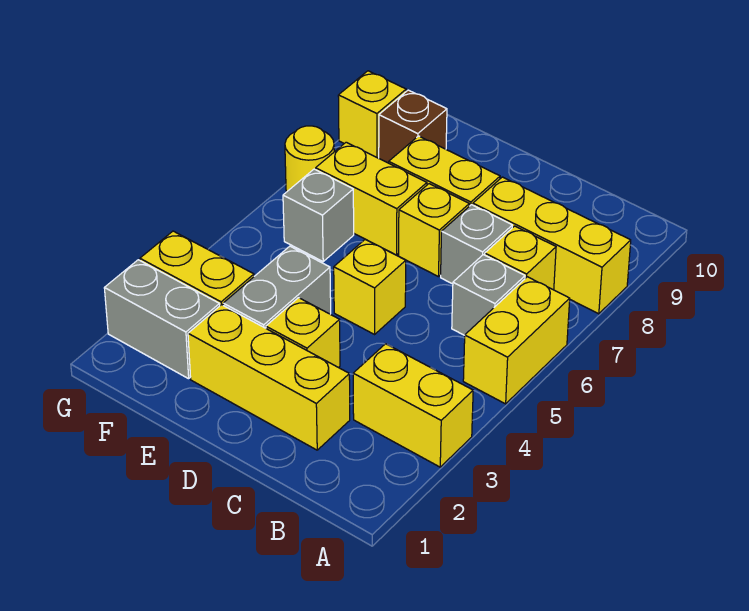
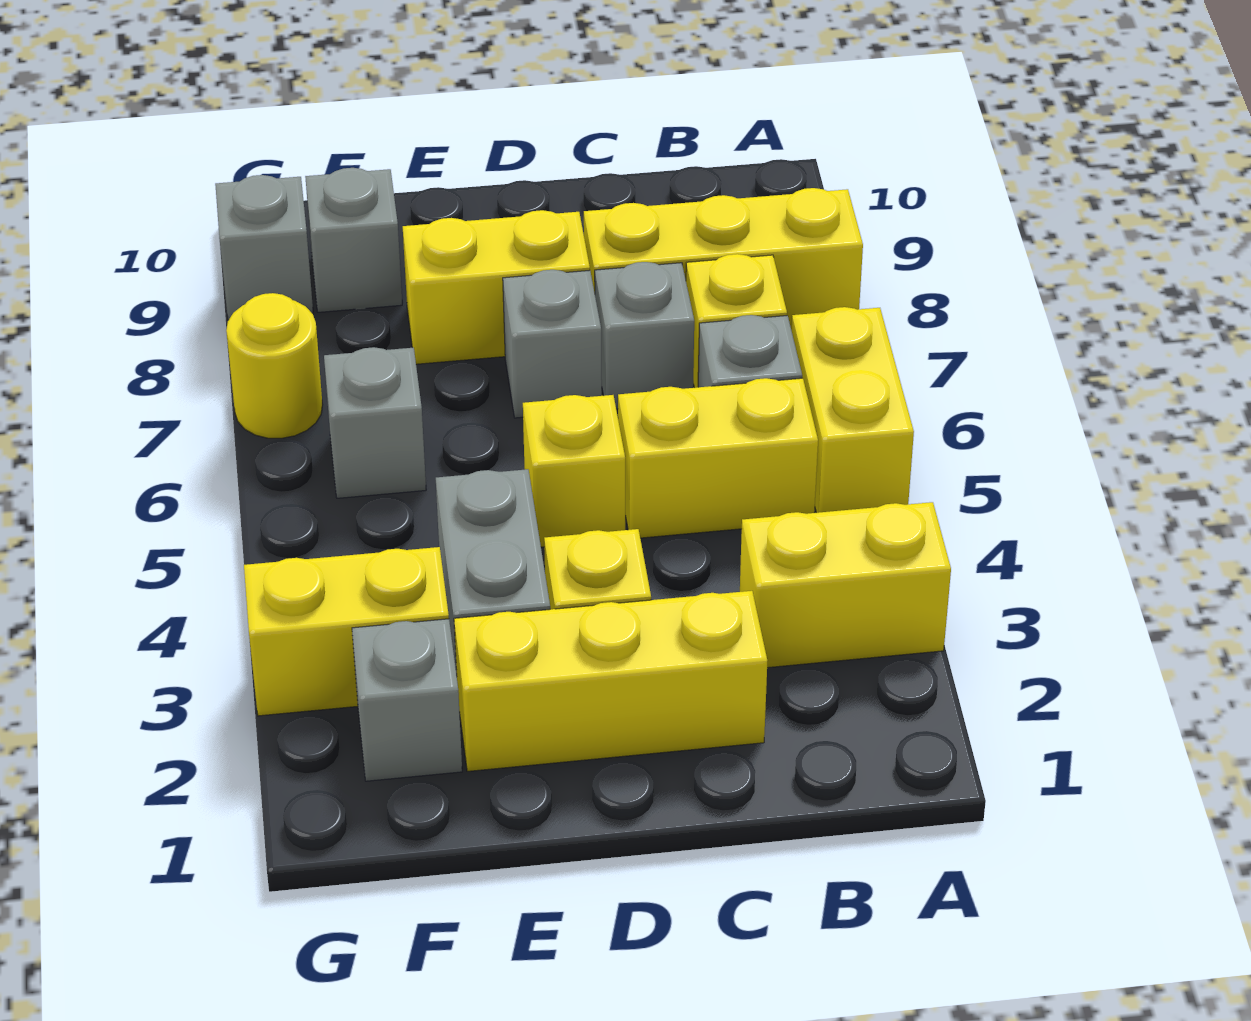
yellow brick D7 level 1 -> grey brick D7 level 1
yellow brick E7:F7 level 1 -> yellow brick B5:C5 level 1
grey brick F2:G2 level 1 -> grey brick F2 level 1
brown brick F9 level 1 -> grey brick F9 level 1
yellow brick G9 level 1 -> grey brick G9 level 1

